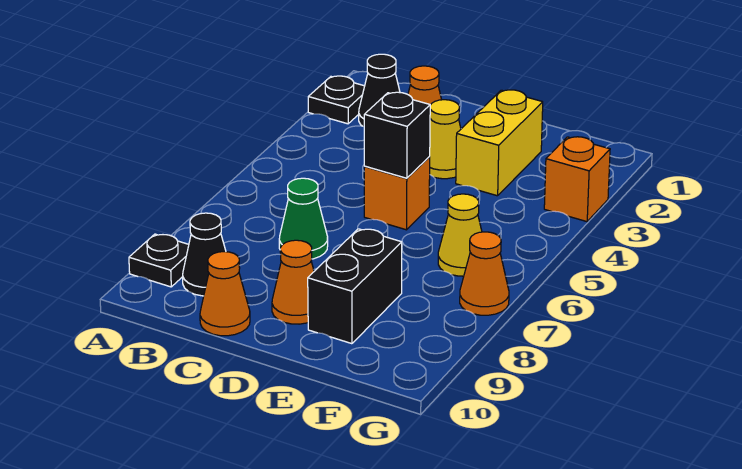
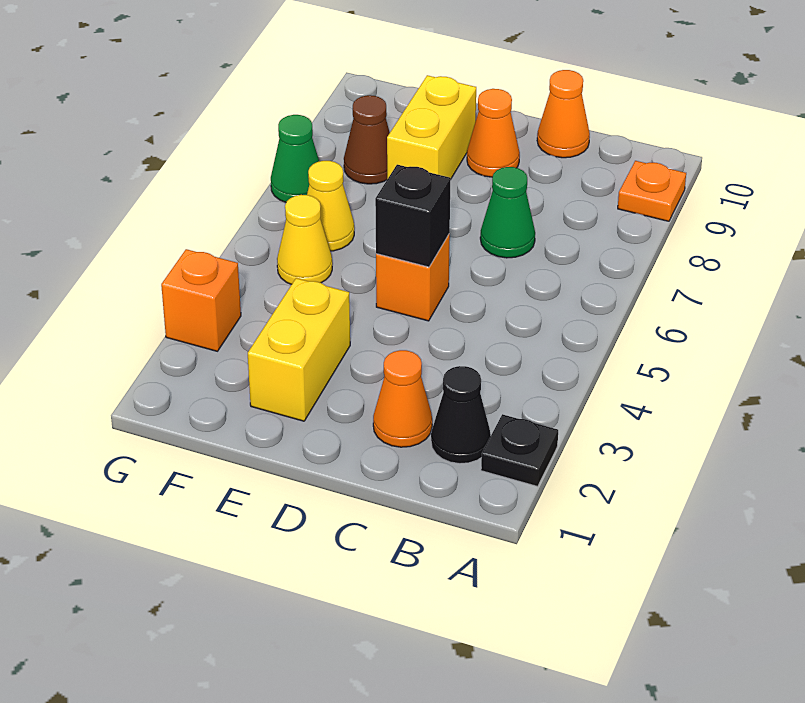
black plate A9 level 1 -> orange plate A9 level 1
black cone B9 level 1 -> none
yellow cone D3 level 1 -> yellow cone F5 level 1
black brick E8:E9 level 1 -> yellow brick E8:E9 level 1
none -> brown cone F8 level 1
orange cone G7 level 1 -> green cone G7 level 1

